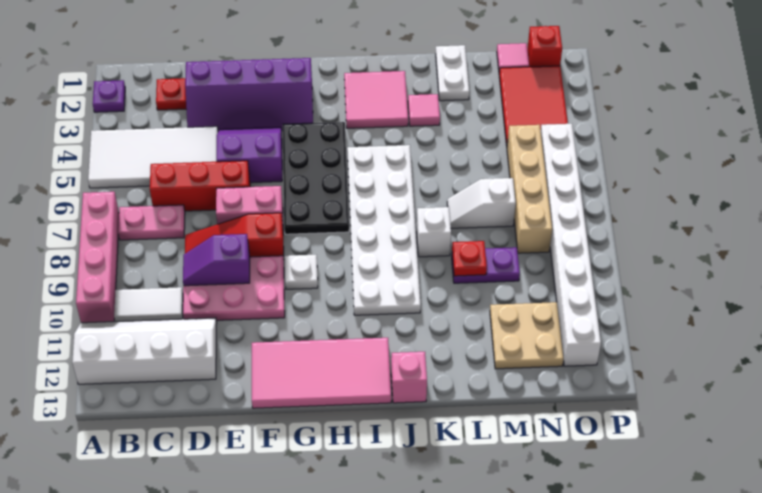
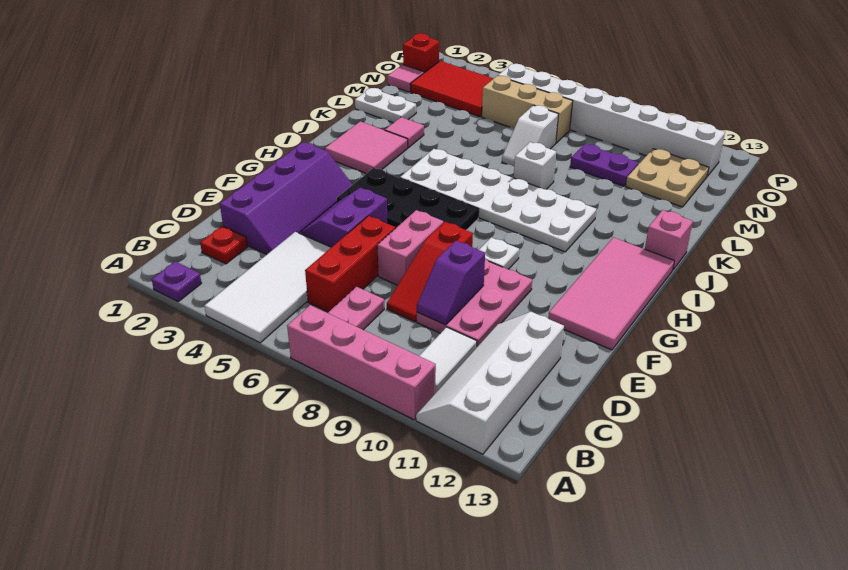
purple plate L9:M9 level 1 -> purple plate M9:M10 level 1
red plate L9 level 2 -> none
tan brick N5:N8 level 1 -> tan brick N5:N7 level 1

